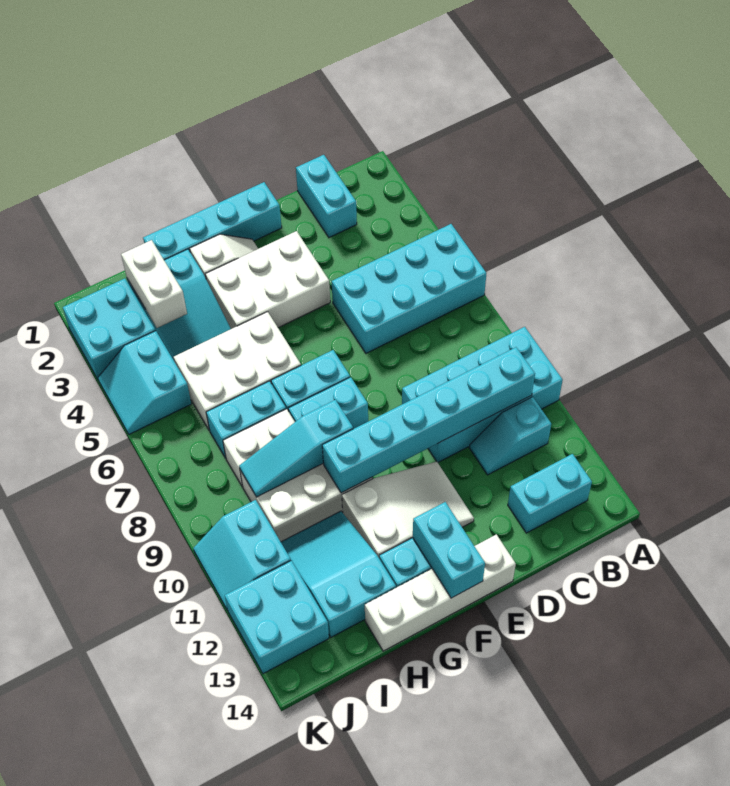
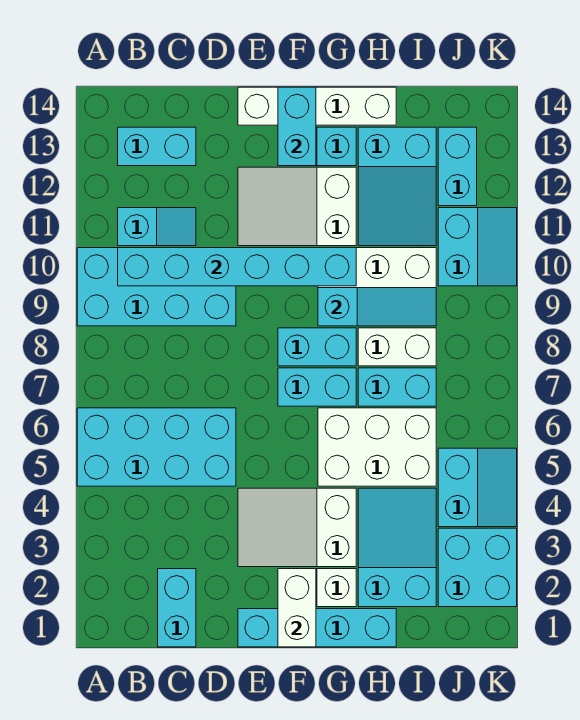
white brick E3:G4 level 1 -> white slope E3:G4 level 1 top G
white brick I2:I3 level 2 -> white brick F1:F2 level 2
cyan brick J12:K13 level 1 -> cyan brick J12:J13 level 1

